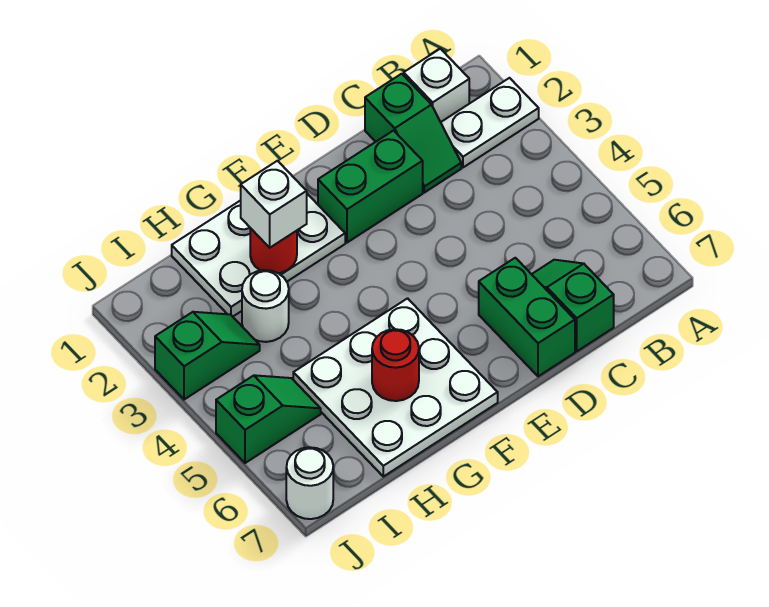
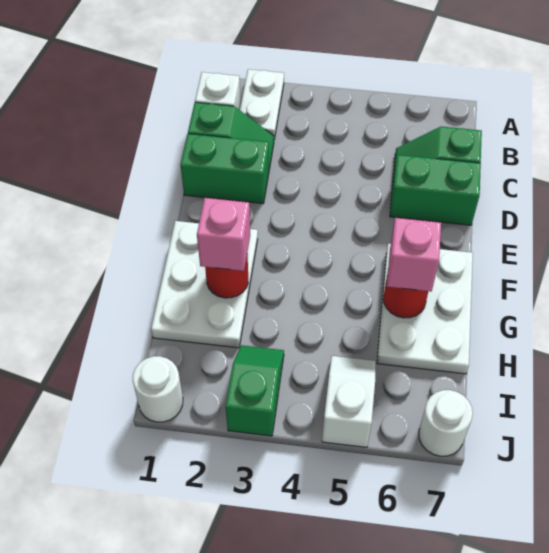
green brick D2:E2 level 1 -> green brick D1:D2 level 1
white plate F5:H7 level 1 -> white plate F6:H7 level 1
white brick G2 level 3 -> pink brick G2 level 3
none -> pink brick G6 level 3
white round brick H3 level 1 -> white round brick J1 level 1
green slope I5:J5 level 1 top J -> white slope I5:J5 level 1 top J

